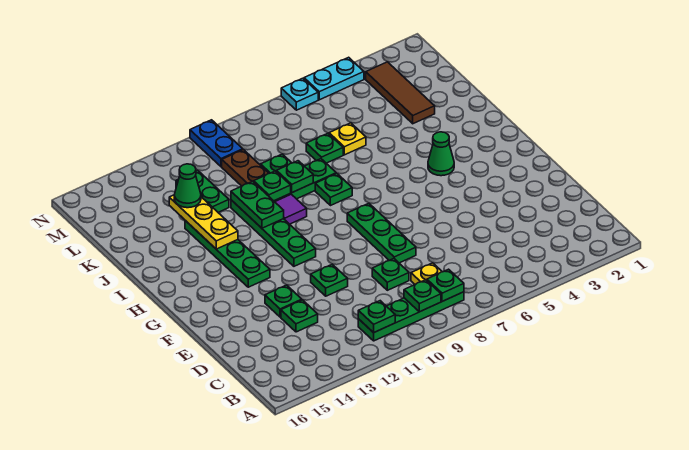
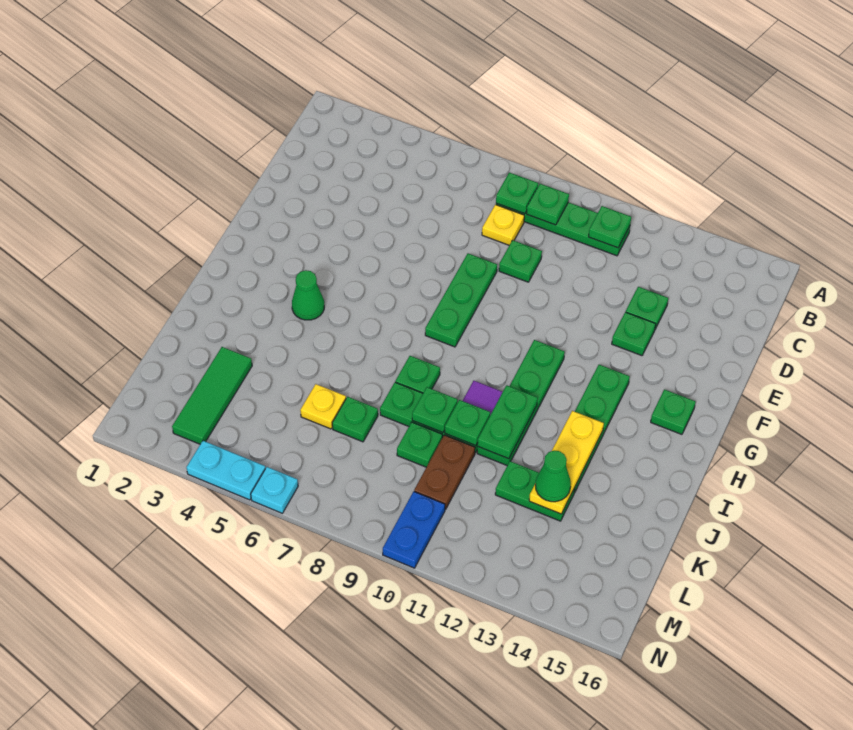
green plate E11 level 1 -> green plate G15 level 1
brown tile K3:M3 level 1 -> green tile K3:M3 level 1
green plate K12:L12 level 1 -> green plate K12:K13 level 1

